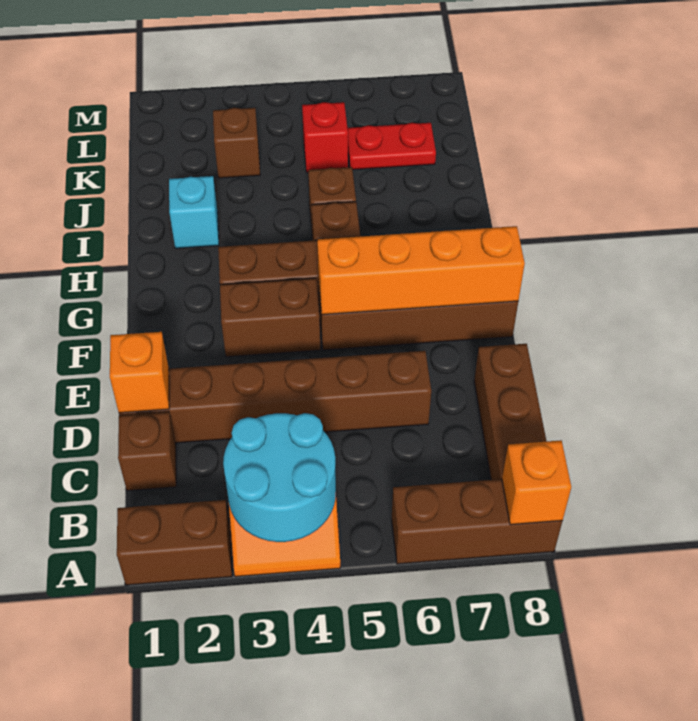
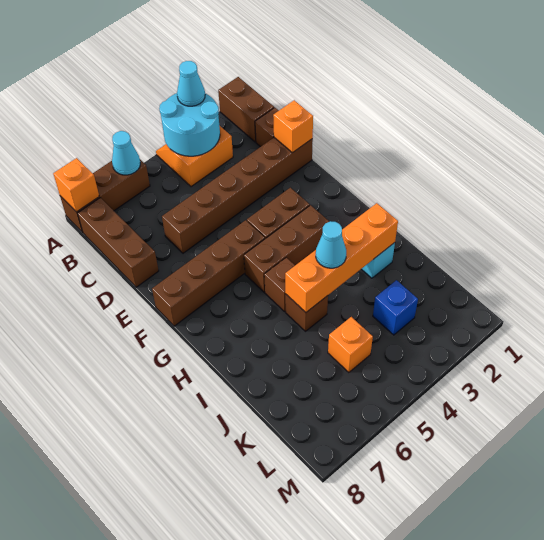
brown brick A1:A2 level 1 -> brown brick A1:B1 level 1
none -> cyan cone A3 level 3
none -> cyan cone A6 level 2
orange brick F5:F8 level 2 -> orange brick I2:I5 level 2
none -> cyan cone I4 level 3
brown brick K3 level 1 -> blue brick K3 level 1
red brick K5 level 1 -> orange brick K5 level 1
red plate K6:K7 level 1 -> none

